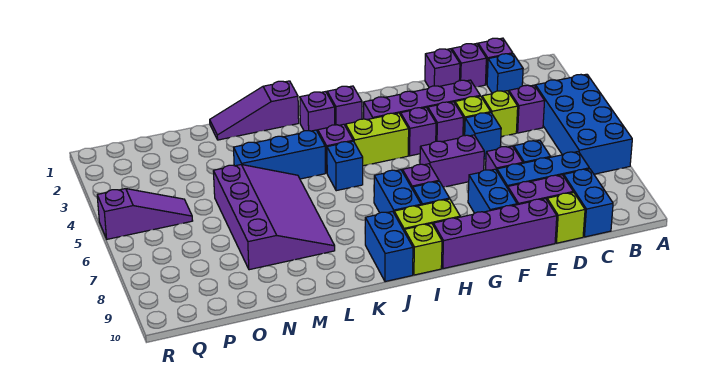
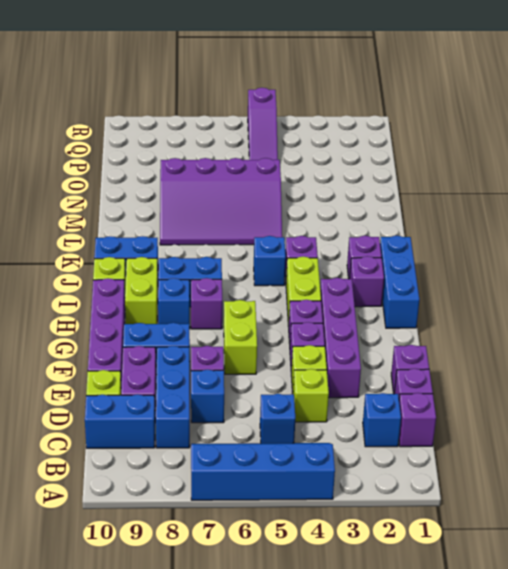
blue brick A4:B7 level 1 -> blue slope A4:B7 level 1 top A
purple brick C4 level 1 -> none
blue brick E5 level 1 -> blue brick C5 level 1
purple brick F6:G6 level 1 -> lime brick F6:G6 level 1
purple slope K1:M1 level 1 top K -> none
blue brick K4:M4 level 1 -> blue brick H1:J1 level 1

